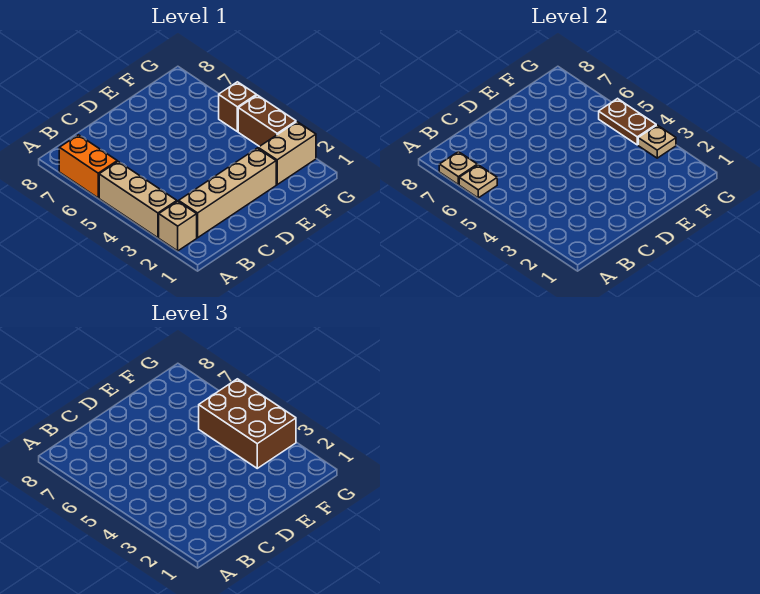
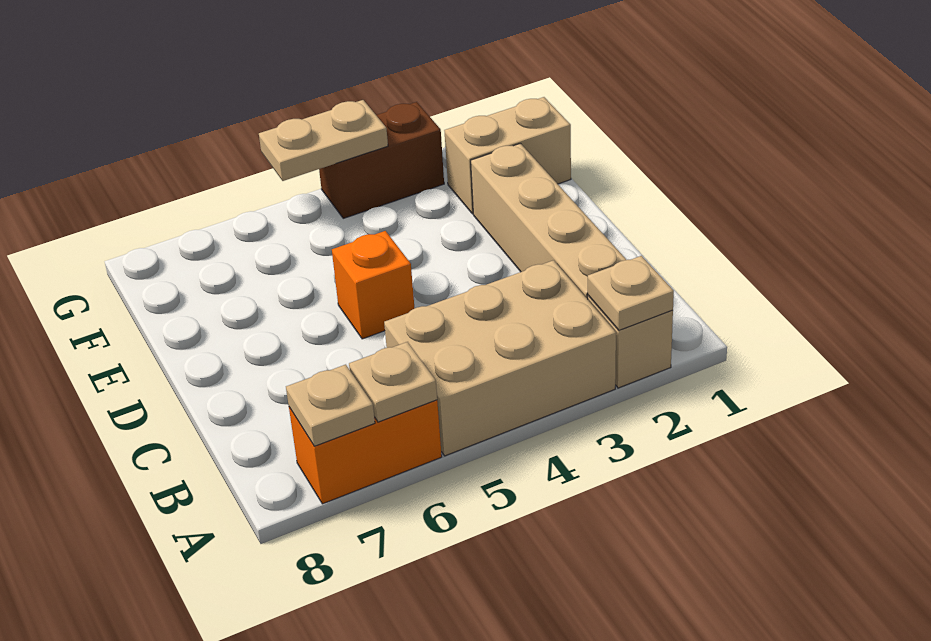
tan brick A3:A5 level 1 -> tan brick A3:B5 level 1
none -> orange brick D5 level 1
tan brick F2:G2 level 1 -> tan brick F1:F2 level 1
brown brick F3:G5 level 3 -> none
tan plate G3 level 2 -> tan plate A2 level 2
brown plate G4:G5 level 2 -> tan plate G4:G5 level 2
brown brick G5 level 1 -> none

